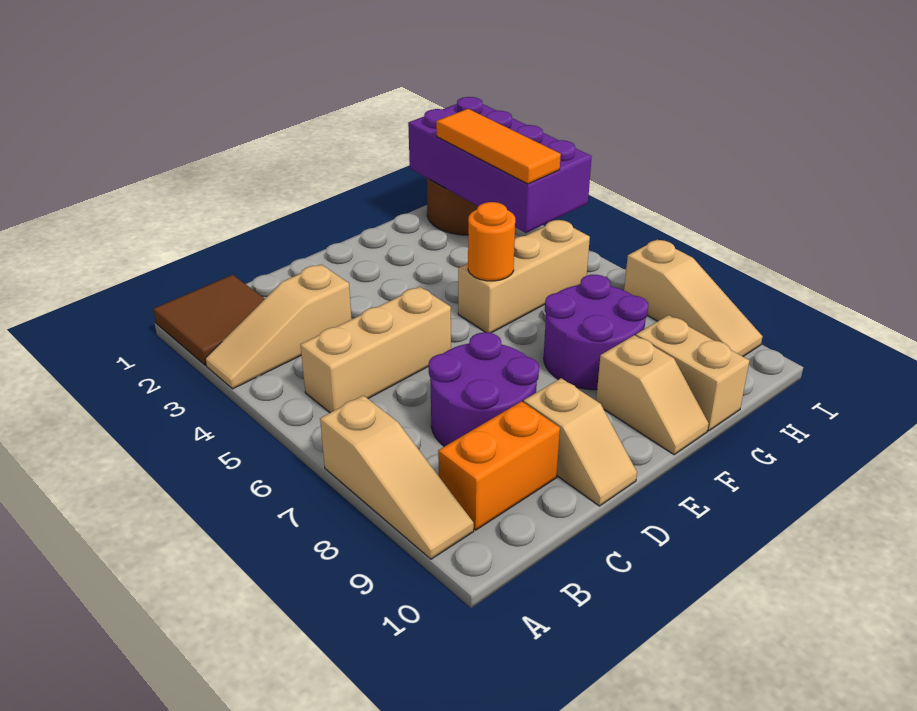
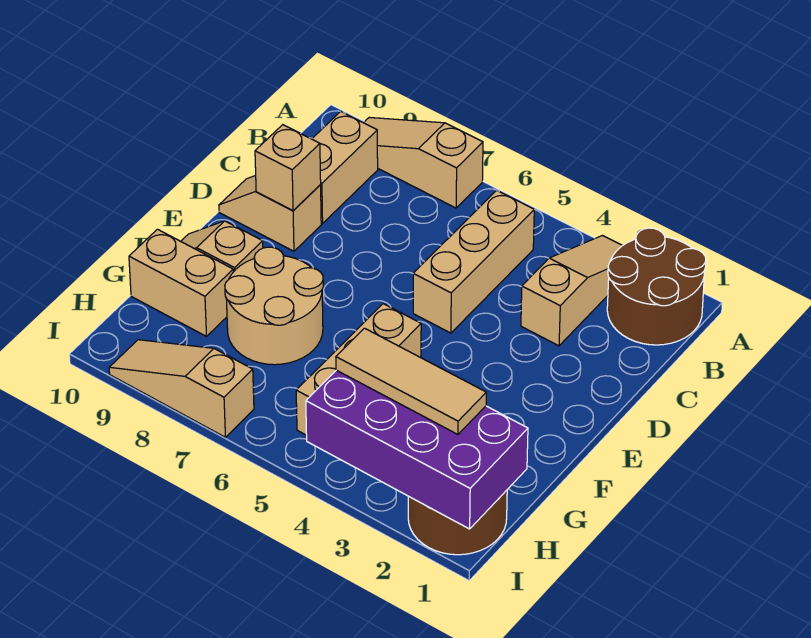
brown tile A1:B2 level 1 -> brown round brick A1:B2 level 1
orange brick B9:C9 level 1 -> tan brick B9:C9 level 1
purple round brick C7:D8 level 1 -> none
none -> tan brick D9 level 2
orange round brick F5 level 2 -> none
purple round brick F7:G8 level 1 -> tan round brick F7:G8 level 1
orange tile H2:H4 level 3 -> tan tile H2:H4 level 3

